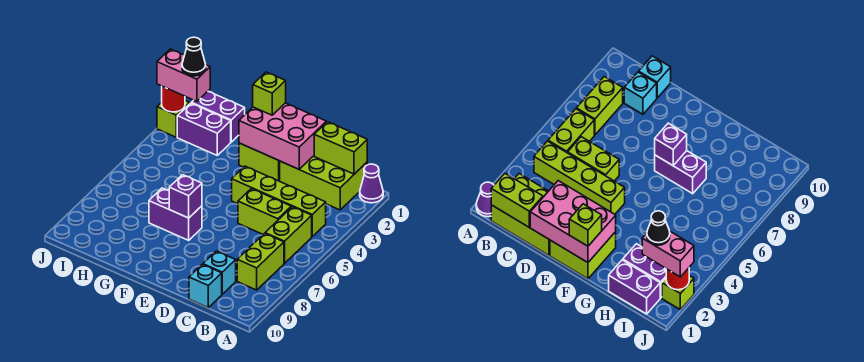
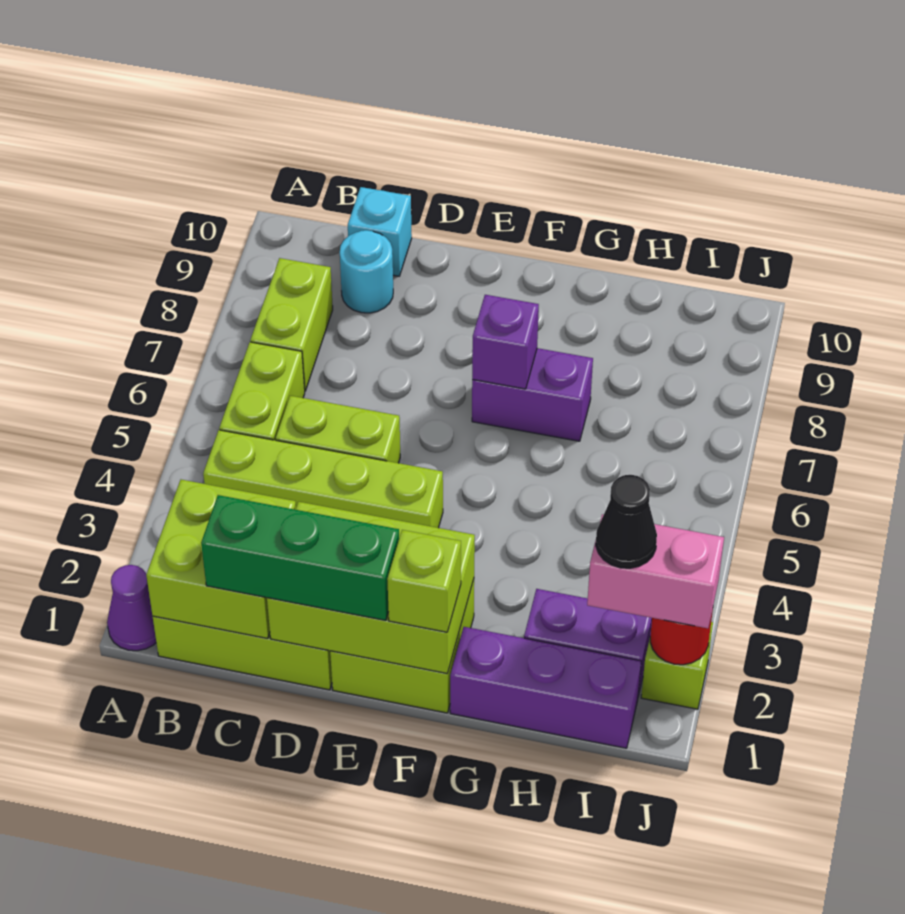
lime brick B1:C1 level 2 -> lime brick B1:C2 level 2
none -> green brick C1:E1 level 3
cyan brick C9 level 1 -> cyan round brick C9 level 1
pink brick D1:F2 level 2 -> lime brick D1:F2 level 2
purple brick H1:I1 level 1 -> purple brick G1:I1 level 1

